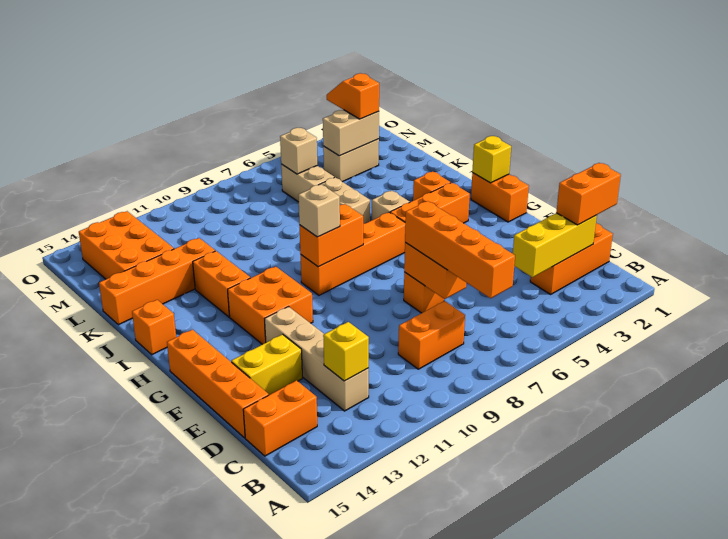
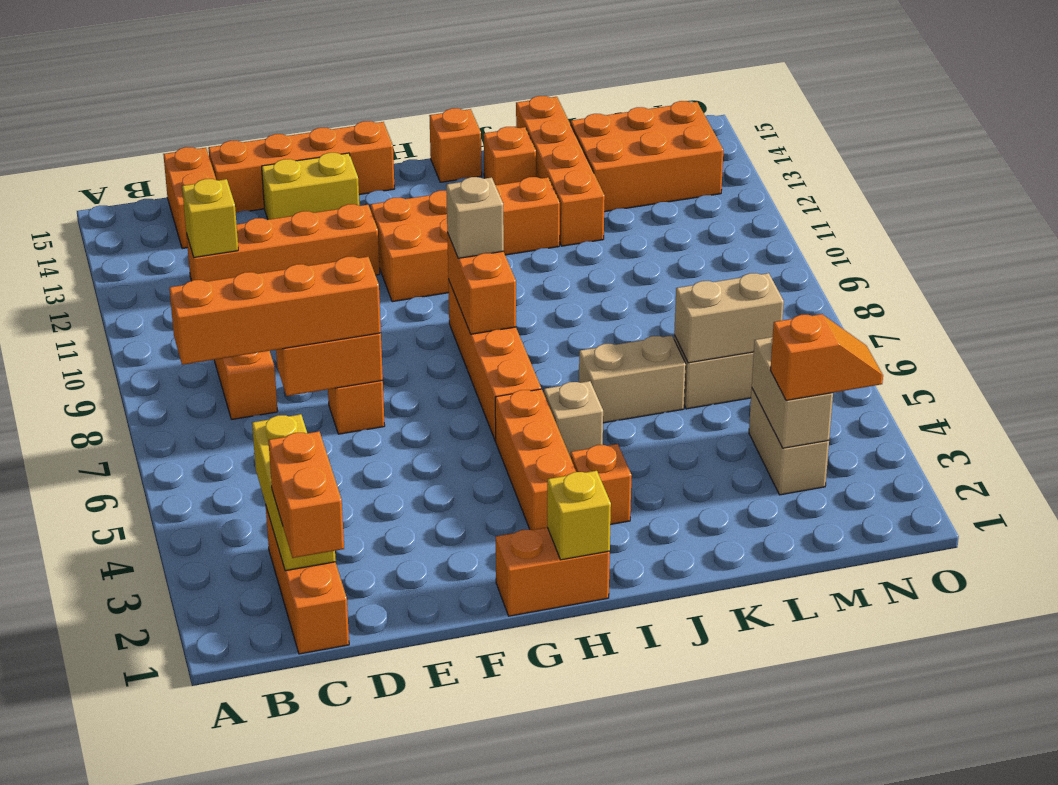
tan brick C12:F12 level 1 -> orange brick C12:F12 level 1
yellow brick E13:E14 level 1 -> yellow brick E14:F14 level 1
none -> orange brick J14 level 1
tan brick M6 level 2 -> tan brick L6:M6 level 2

